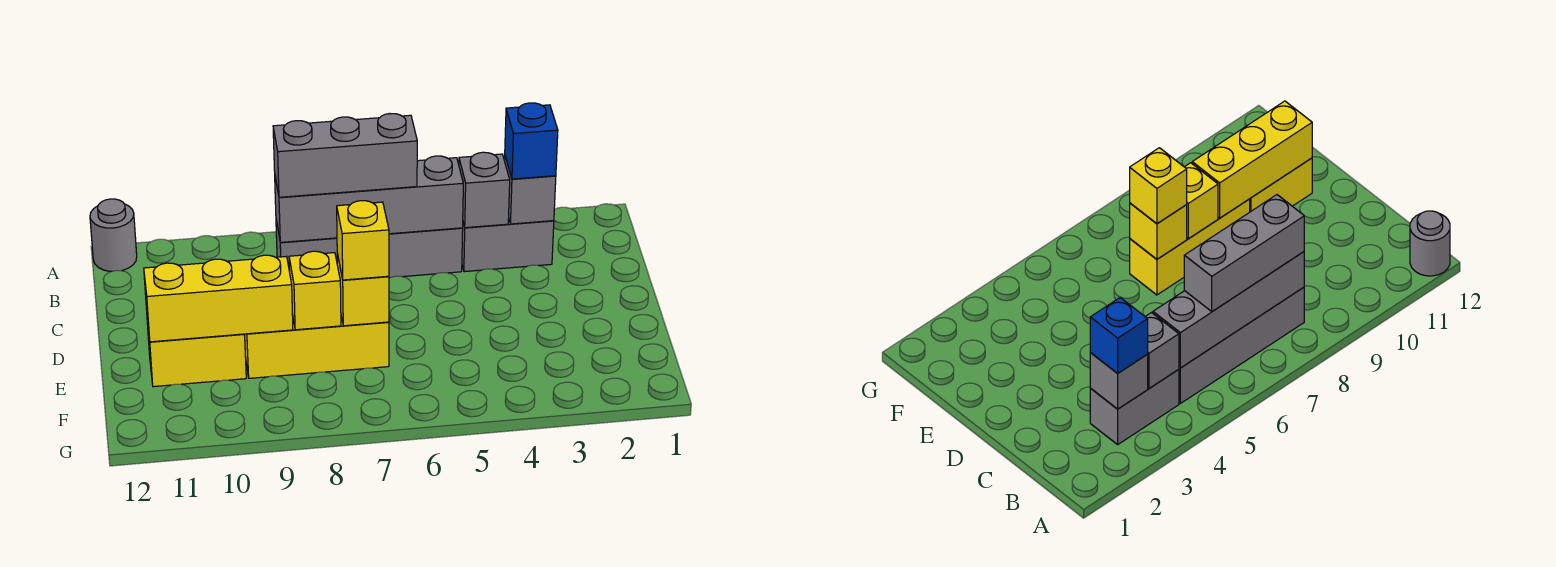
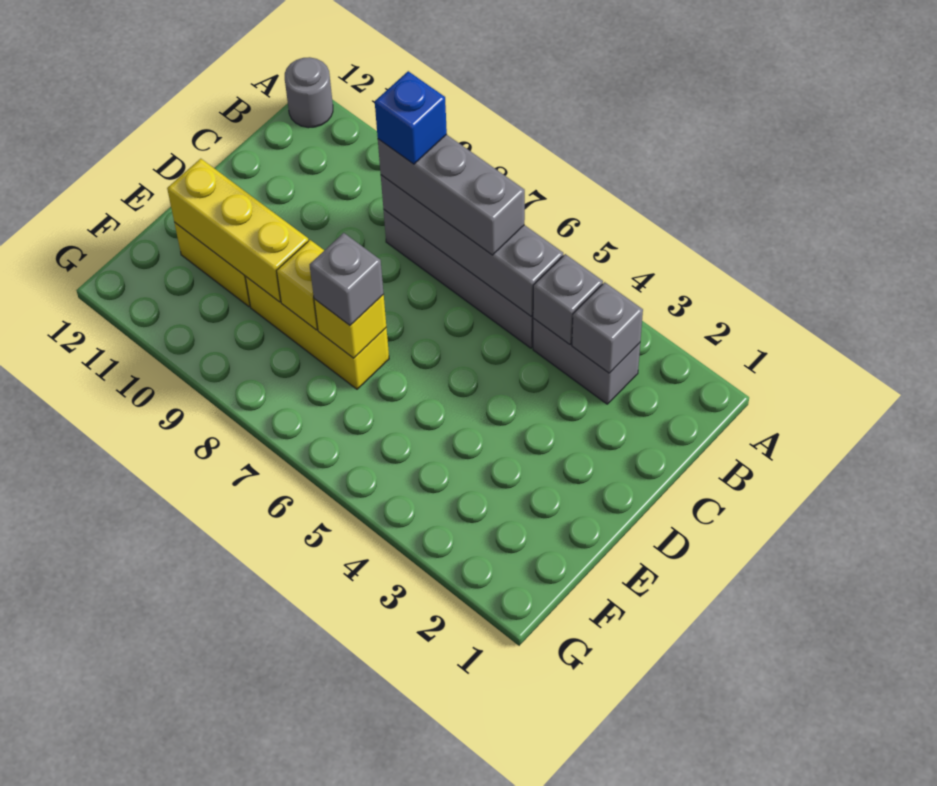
blue brick B3 level 3 -> blue brick B8 level 4
yellow brick E7 level 3 -> grey brick E7 level 3

